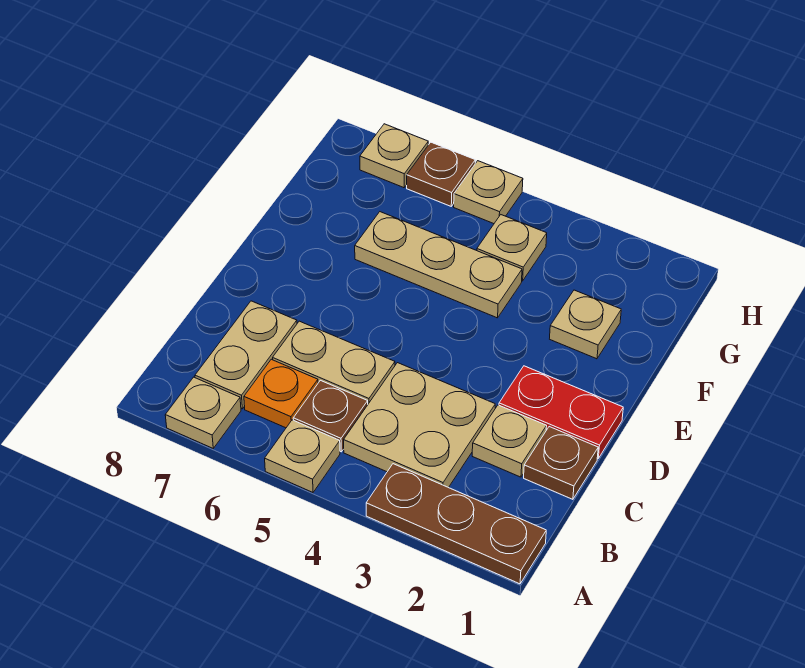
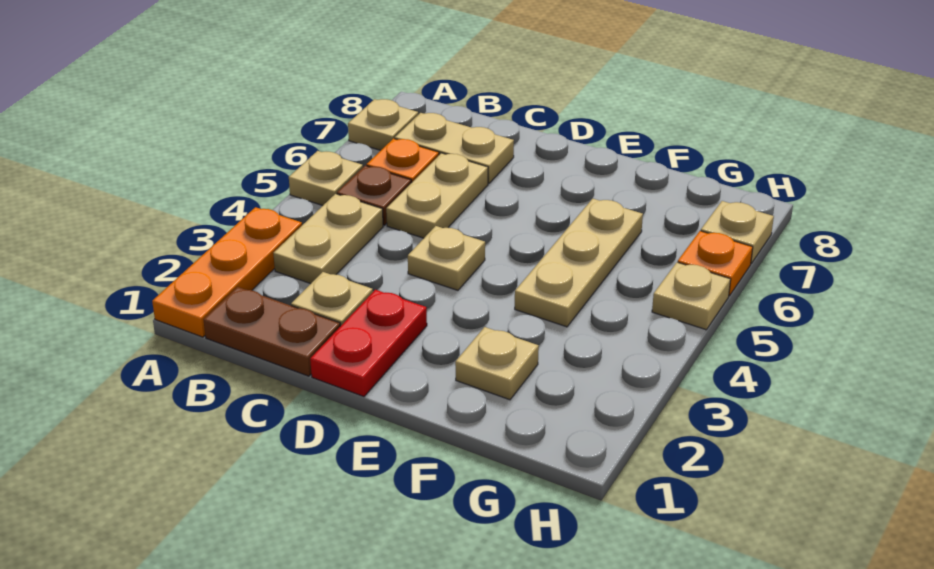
brown plate A1:A3 level 1 -> orange plate A1:A3 level 1
tan plate B3:C4 level 1 -> tan plate B3:B4 level 1
brown plate C1 level 1 -> brown plate B1:C1 level 1
tan plate G4 level 1 -> tan plate D4 level 1
brown plate H6 level 1 -> orange plate H6 level 1

